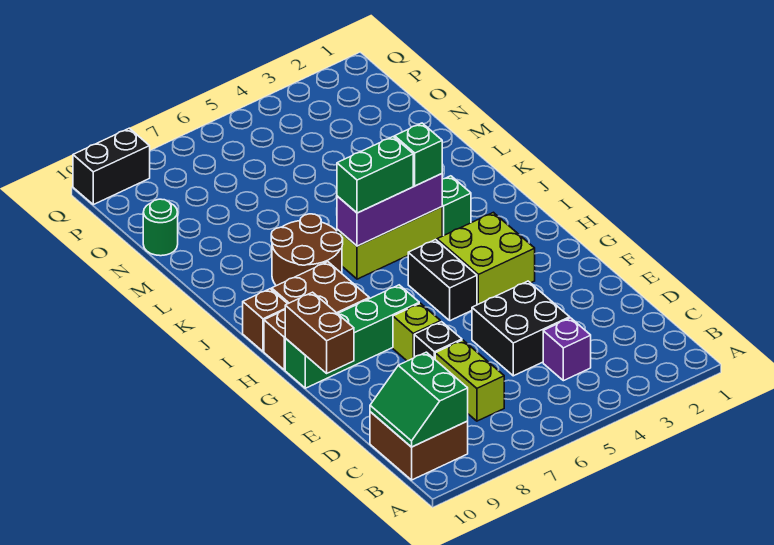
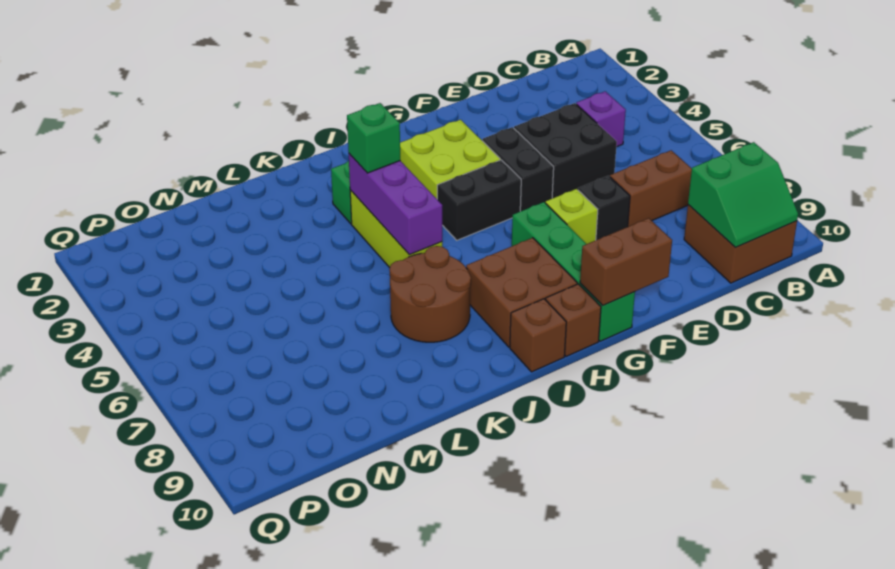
lime brick C7:D7 level 1 -> brown brick C7:D7 level 1
green brick J5:J6 level 3 -> none
green round brick N10 level 1 -> none
black brick Q9:Q10 level 1 -> black brick F4:F5 level 1

